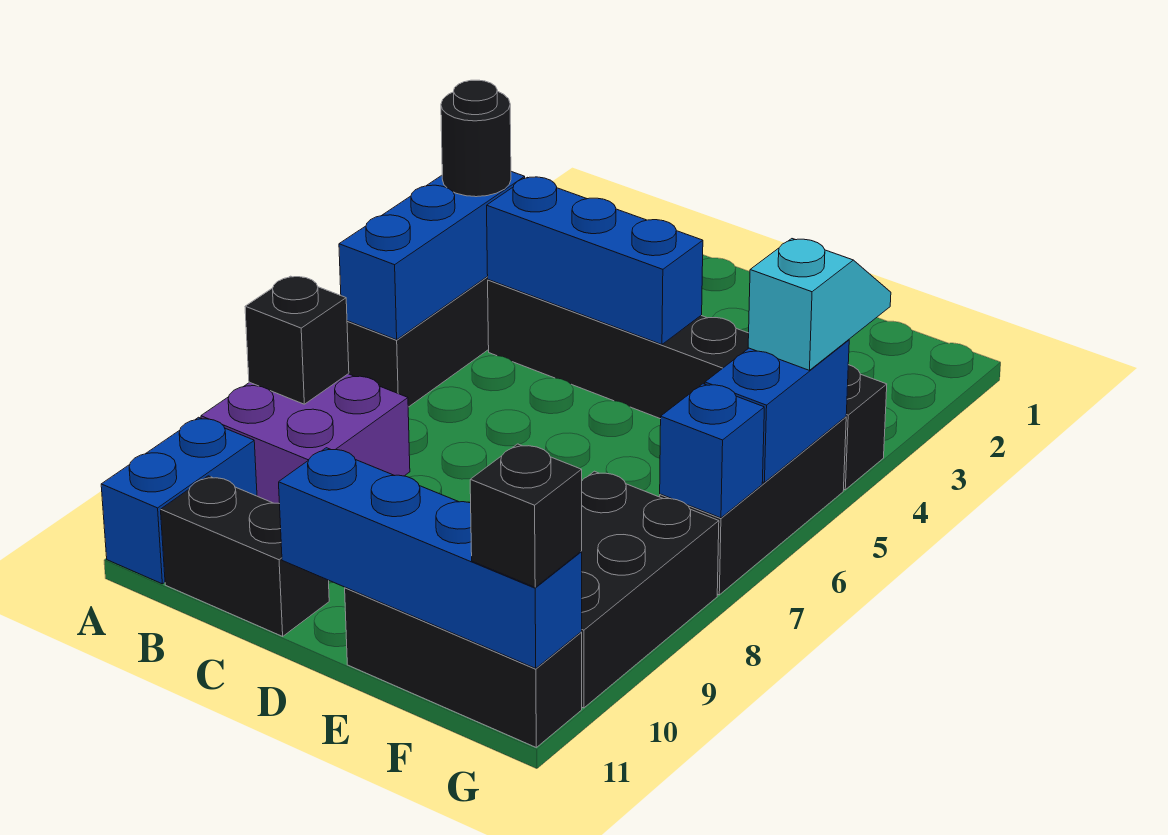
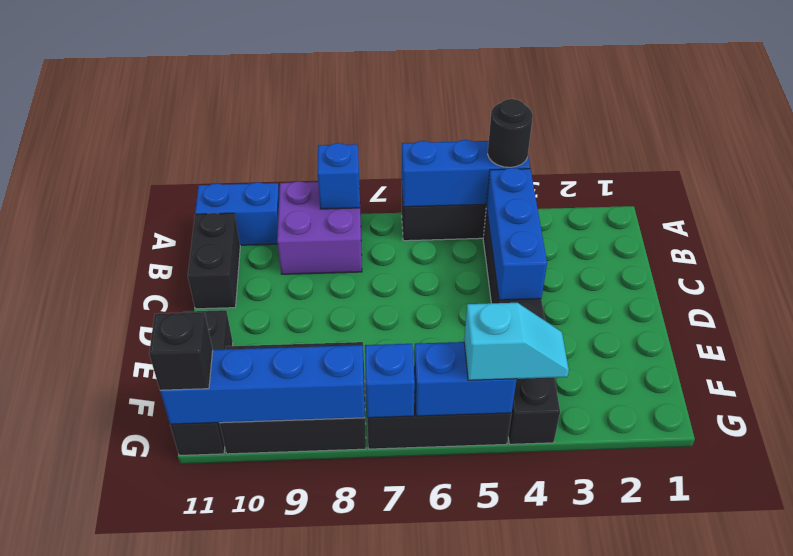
black brick A8 level 2 -> blue brick A8 level 2
blue brick D11:G11 level 2 -> blue brick G8:G11 level 2

